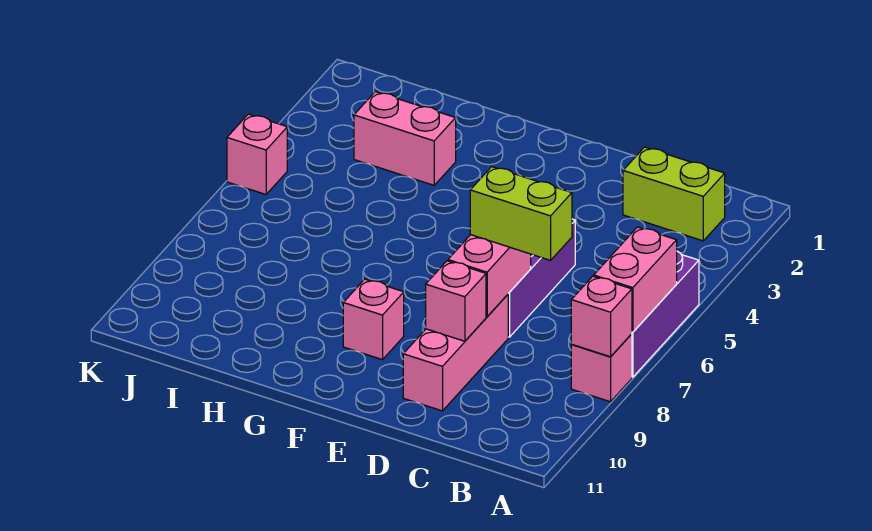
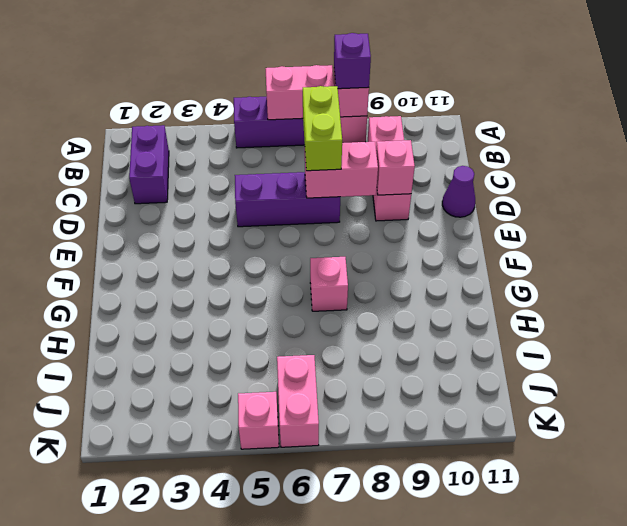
none -> purple brick A8 level 3
lime brick B2:C2 level 1 -> purple brick B2:C2 level 1
pink brick D8:D10 level 1 -> pink brick B9:D9 level 1
none -> purple cone D11 level 1
pink brick F9 level 1 -> pink brick G7 level 1
pink brick H3:I3 level 1 -> pink brick J6:K6 level 1

